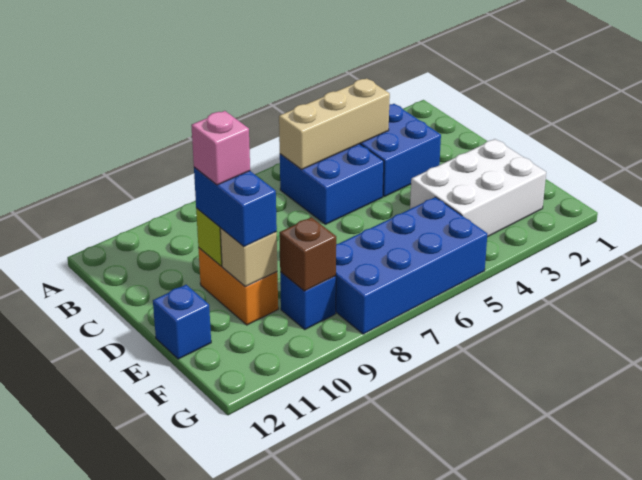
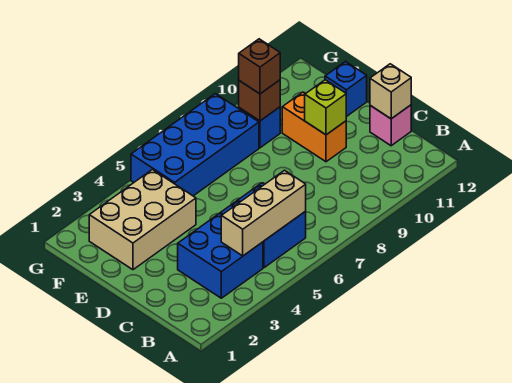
blue brick D10:E10 level 3 -> none
pink brick D10 level 4 -> pink brick C12 level 1
white brick E2:F4 level 1 -> tan brick E2:F4 level 1
tan brick E10 level 2 -> tan brick C12 level 2
none -> brown brick F9 level 3

